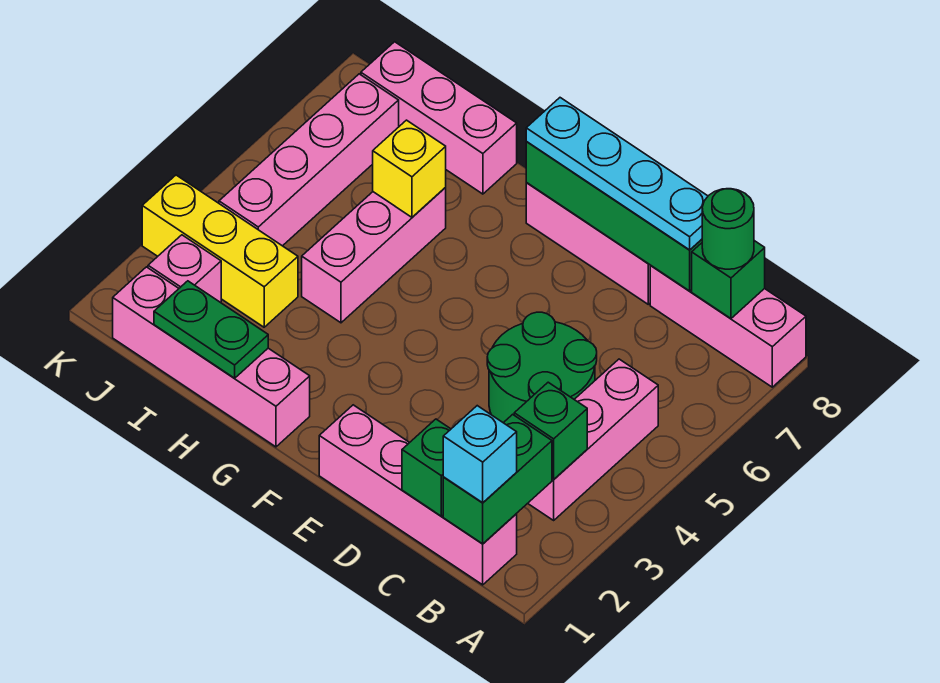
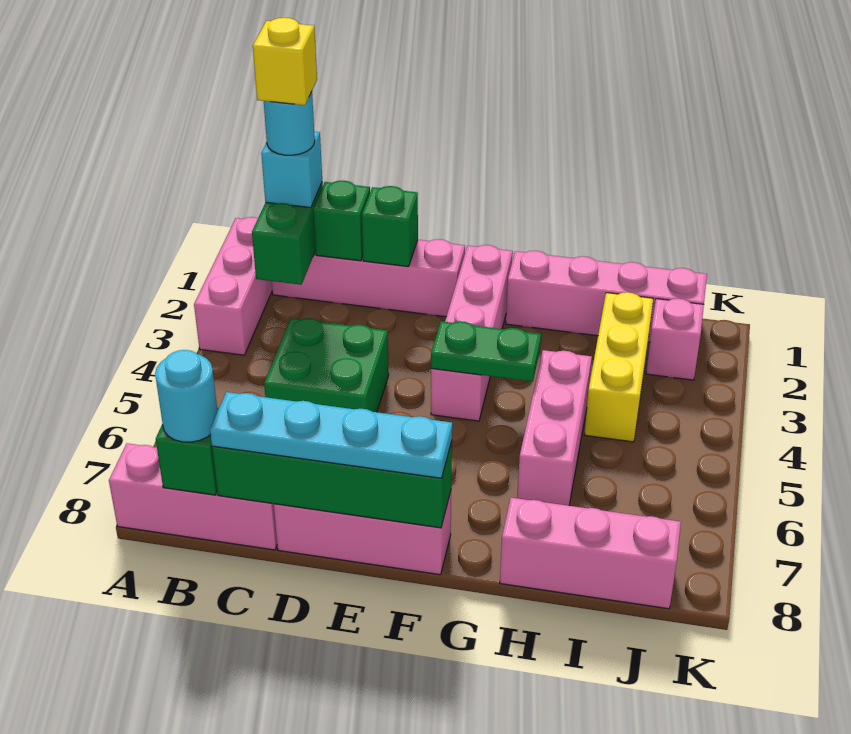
none -> cyan round brick B1 level 4
pink brick B3:B5 level 1 -> pink brick A1:A3 level 1
green brick B3 level 2 -> green brick D1 level 2
green round brick B8 level 3 -> cyan round brick B8 level 3
green round brick C4:D5 level 1 -> green brick C4:D5 level 1
green plate H1:I1 level 2 -> green plate F4:G4 level 2
yellow brick H6 level 2 -> yellow brick B1 level 5
yellow brick I3:K3 level 1 -> yellow brick I2:I4 level 1
pink brick J4:J7 level 1 -> pink brick F1:F4 level 1

